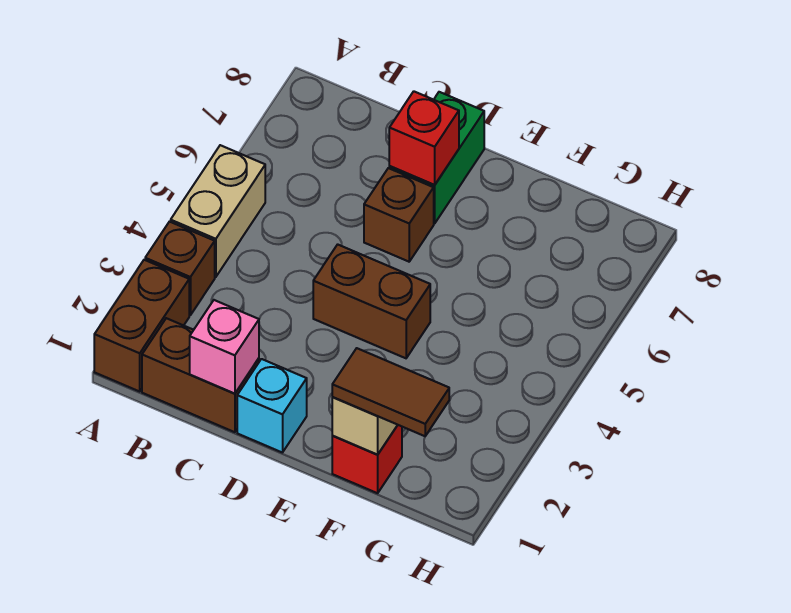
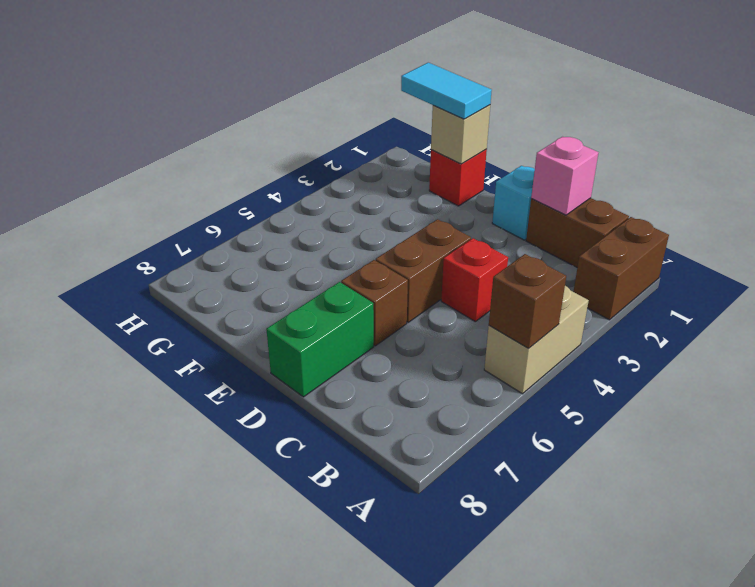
brown brick A3 level 1 -> brown brick A5 level 2
brown brick D4:E4 level 1 -> brown brick D4:D5 level 1
red brick D7 level 2 -> red brick C4 level 1
brown tile F1:G1 level 3 -> cyan tile F1:G1 level 3

